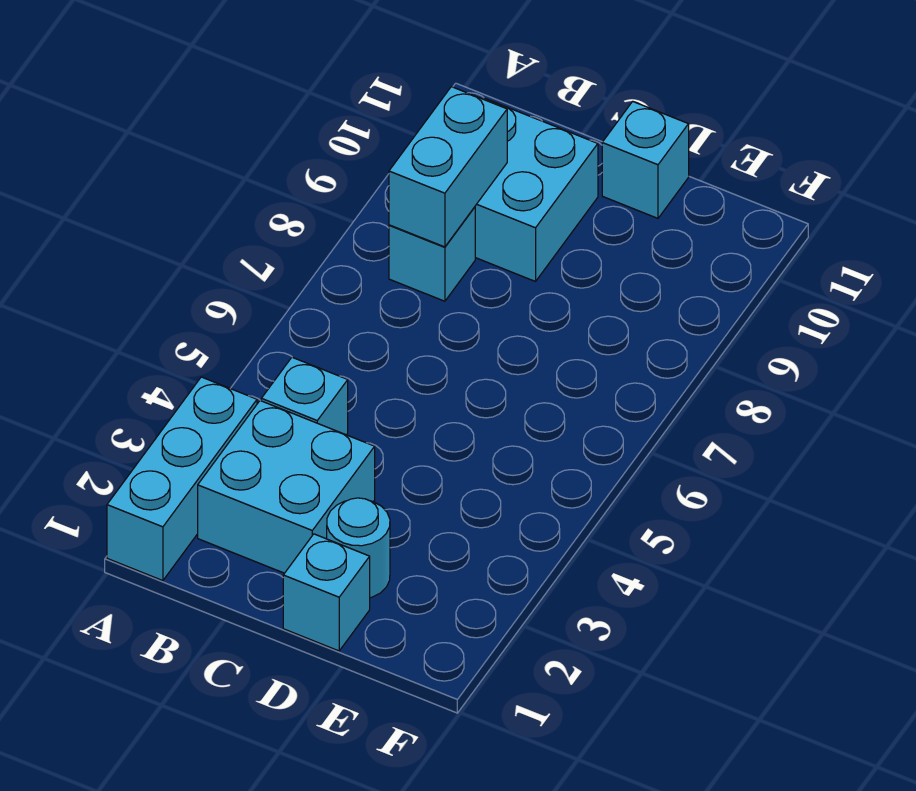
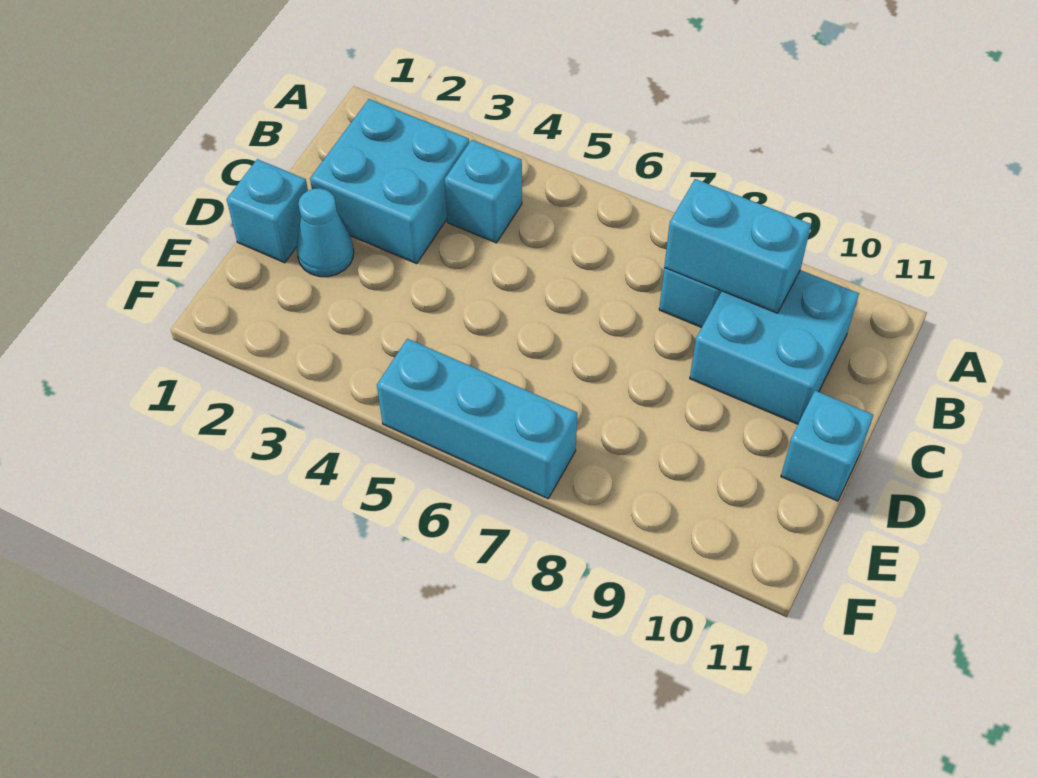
cyan brick A1:A3 level 1 -> cyan brick F5:F7 level 1
cyan round brick D2 level 1 -> cyan cone D2 level 1

